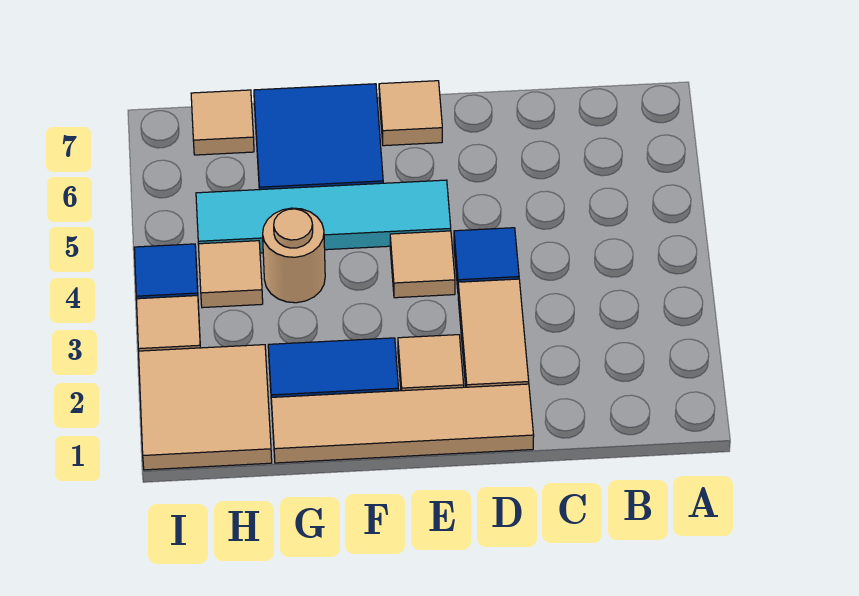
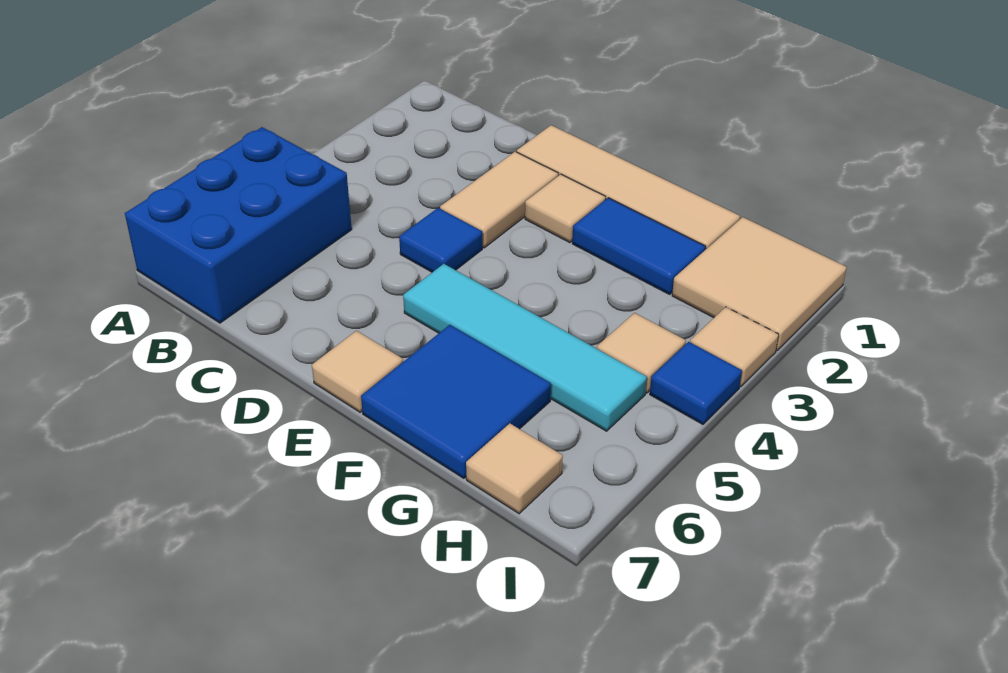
none -> blue brick A5:B7 level 1
tan tile E4 level 1 -> none
tan round brick G4 level 1 -> none

